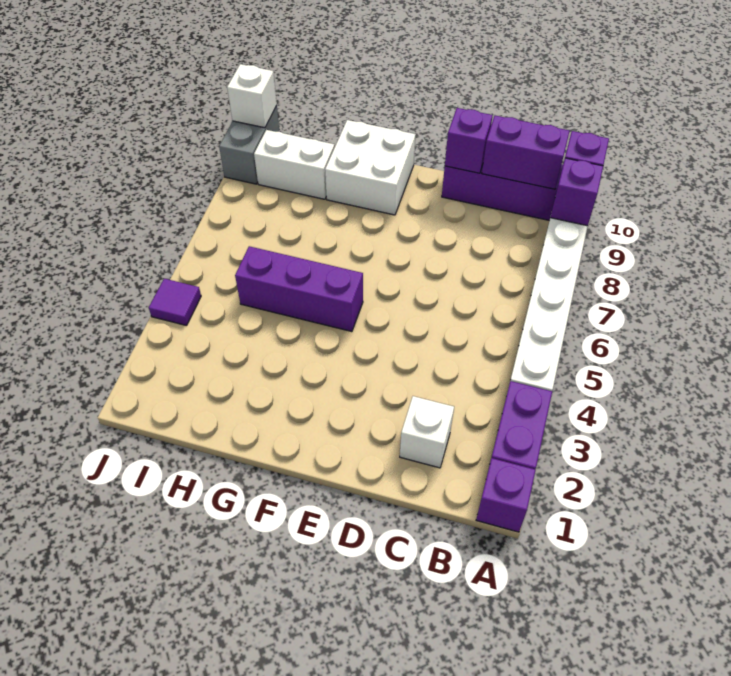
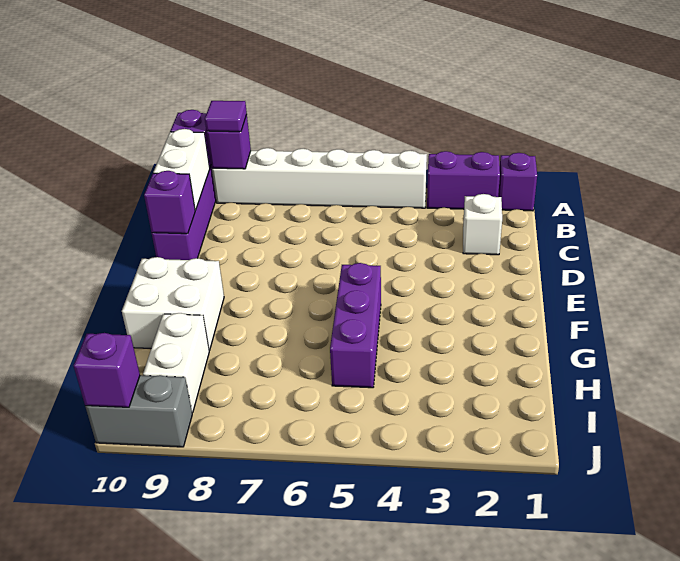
purple brick B10:C10 level 2 -> white brick B10:C10 level 2
purple tile J4 level 1 -> purple tile A9 level 3
white brick J10 level 2 -> purple brick J10 level 2

